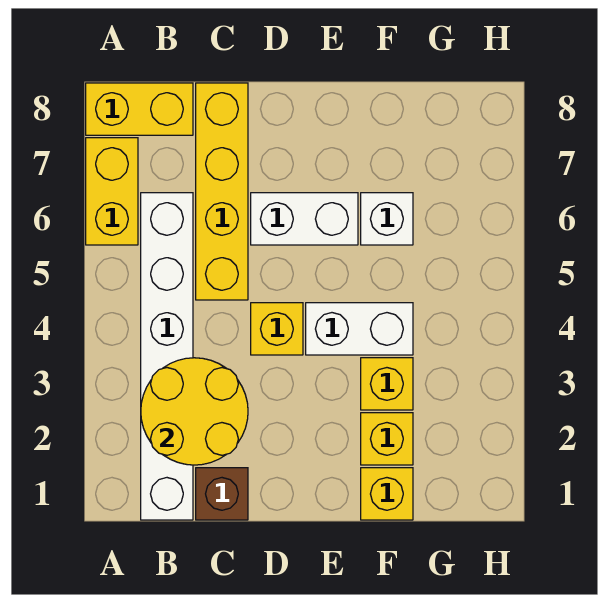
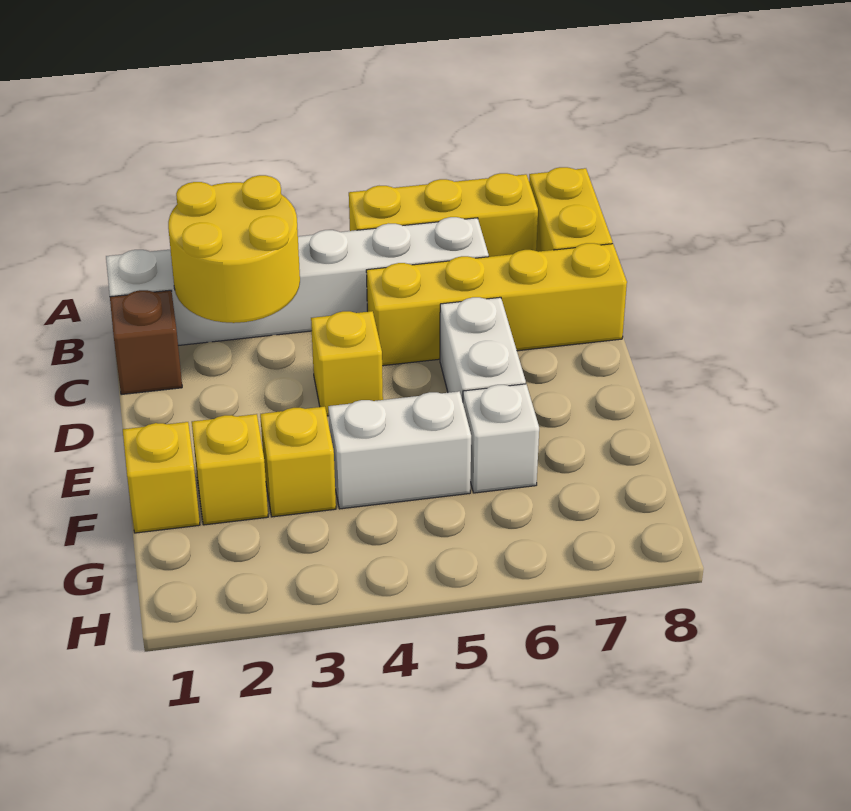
yellow brick A6:A7 level 1 -> yellow brick A5:A7 level 1
white brick E4:F4 level 1 -> white brick F4:F5 level 1

